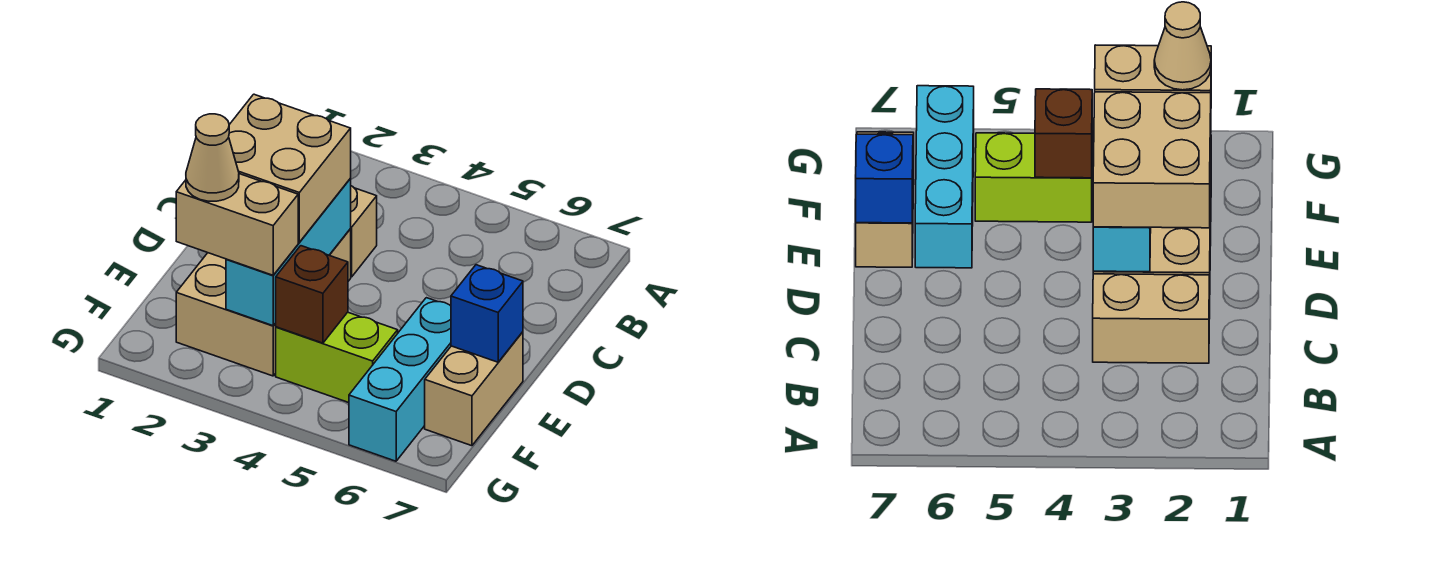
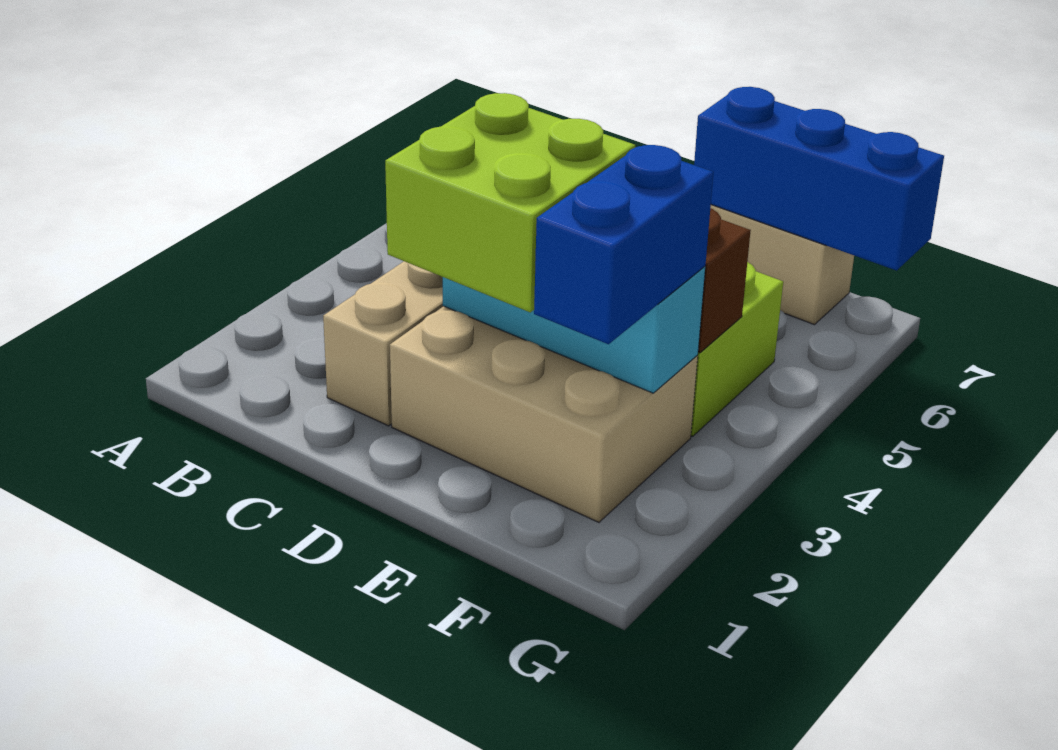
tan brick D2:E3 level 3 -> lime brick D2:E3 level 3
cyan brick E6:G6 level 1 -> none
blue brick E7 level 2 -> blue brick E7:G7 level 2
tan brick F2:F3 level 3 -> blue brick F2:F3 level 3
tan cone F2 level 4 -> none

